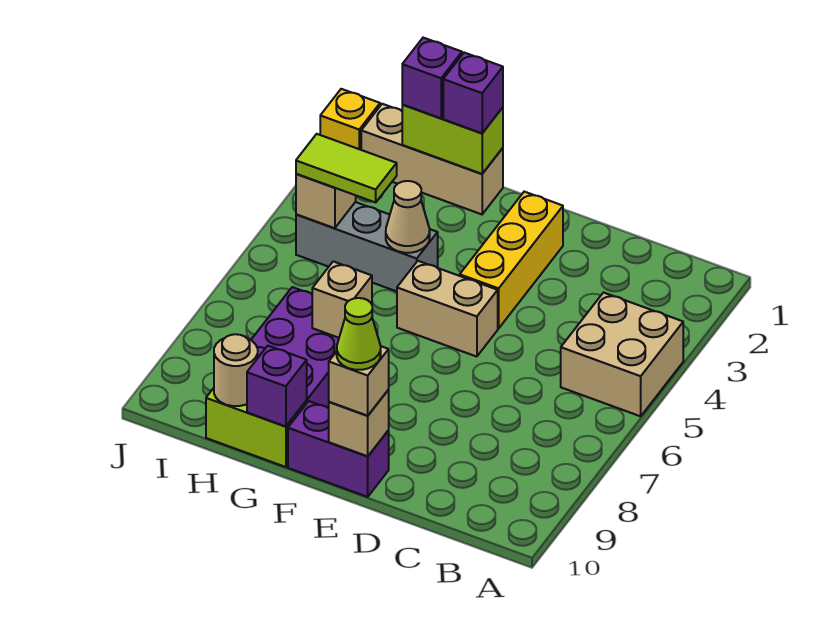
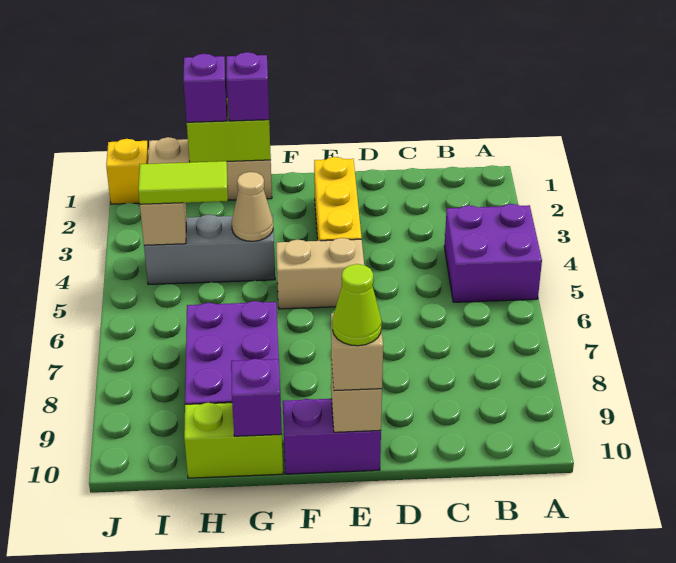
tan brick A4:B5 level 1 -> purple brick A4:B5 level 1
tan brick G7 level 2 -> none
tan round brick H10 level 2 -> none

